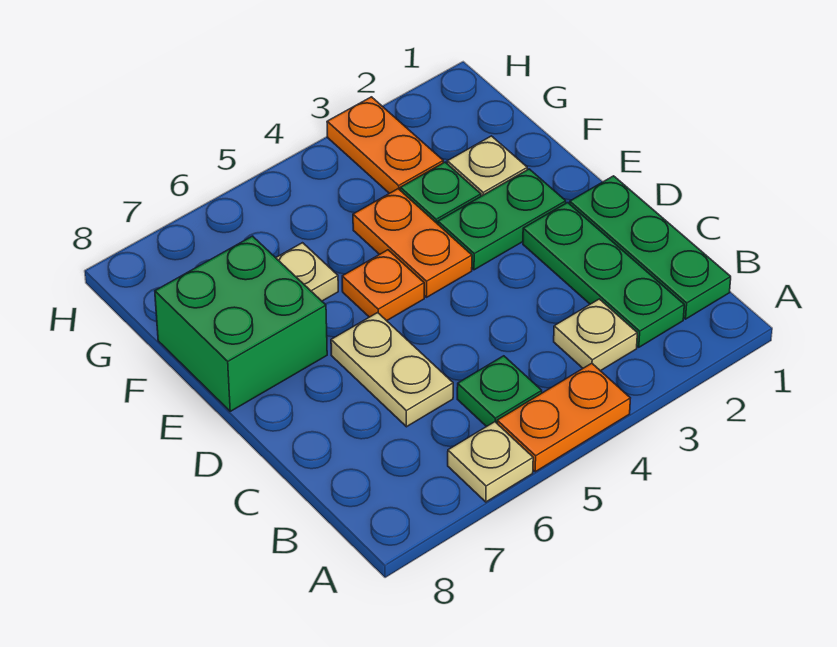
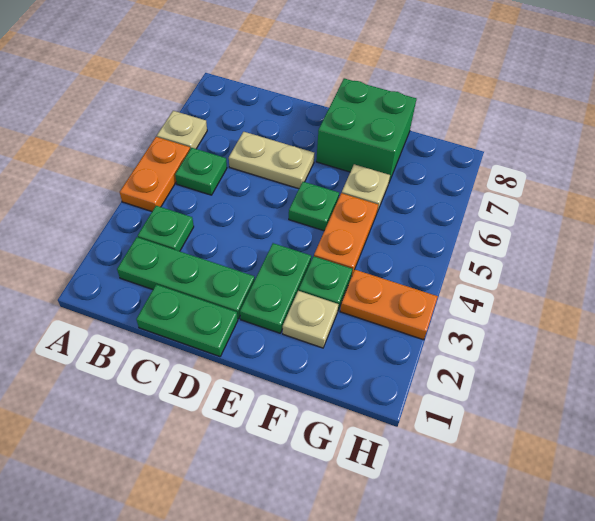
green plate B1:D1 level 1 -> green plate C1:D1 level 1
tan plate B3 level 1 -> green plate B3 level 1
orange plate E4:F4 level 1 -> orange plate F4:F5 level 1
orange plate E5 level 1 -> green plate E5 level 1

